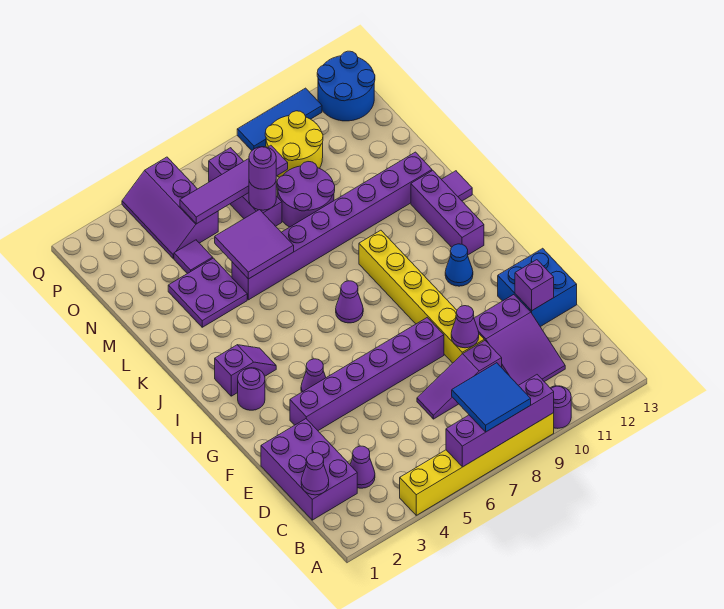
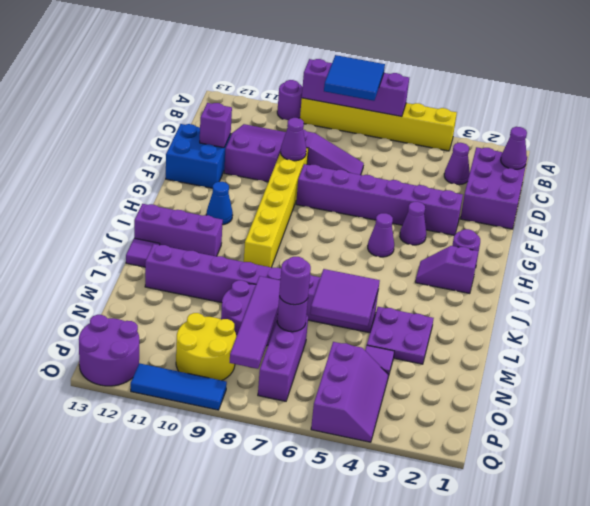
purple cone I7 level 1 -> purple cone H5 level 1
purple brick I12:K12 level 1 -> purple brick J11:J13 level 1
purple tile O5:O8 level 2 -> purple tile M8:P8 level 2
blue round brick P12:Q13 level 1 -> purple round brick P12:Q13 level 1

